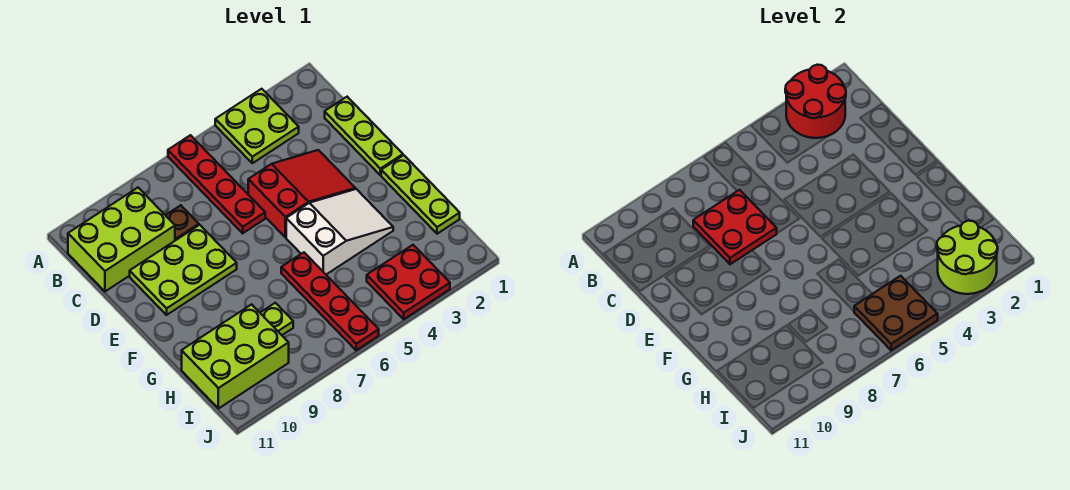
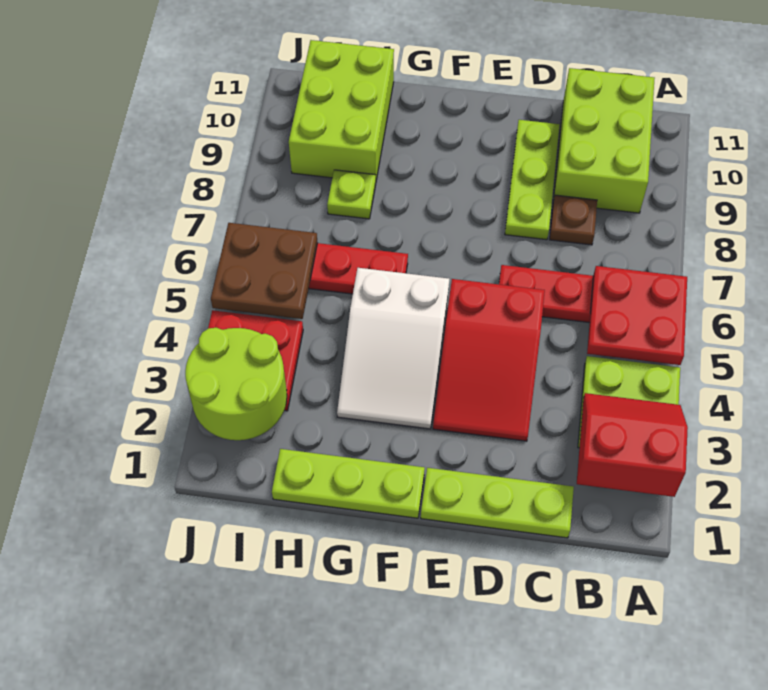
red round brick A2:B3 level 2 -> red slope A2:B3 level 2 top 2
red plate C7:D8 level 2 -> red plate A5:B6 level 2
lime plate D8:E10 level 1 -> lime plate D8:D10 level 1

